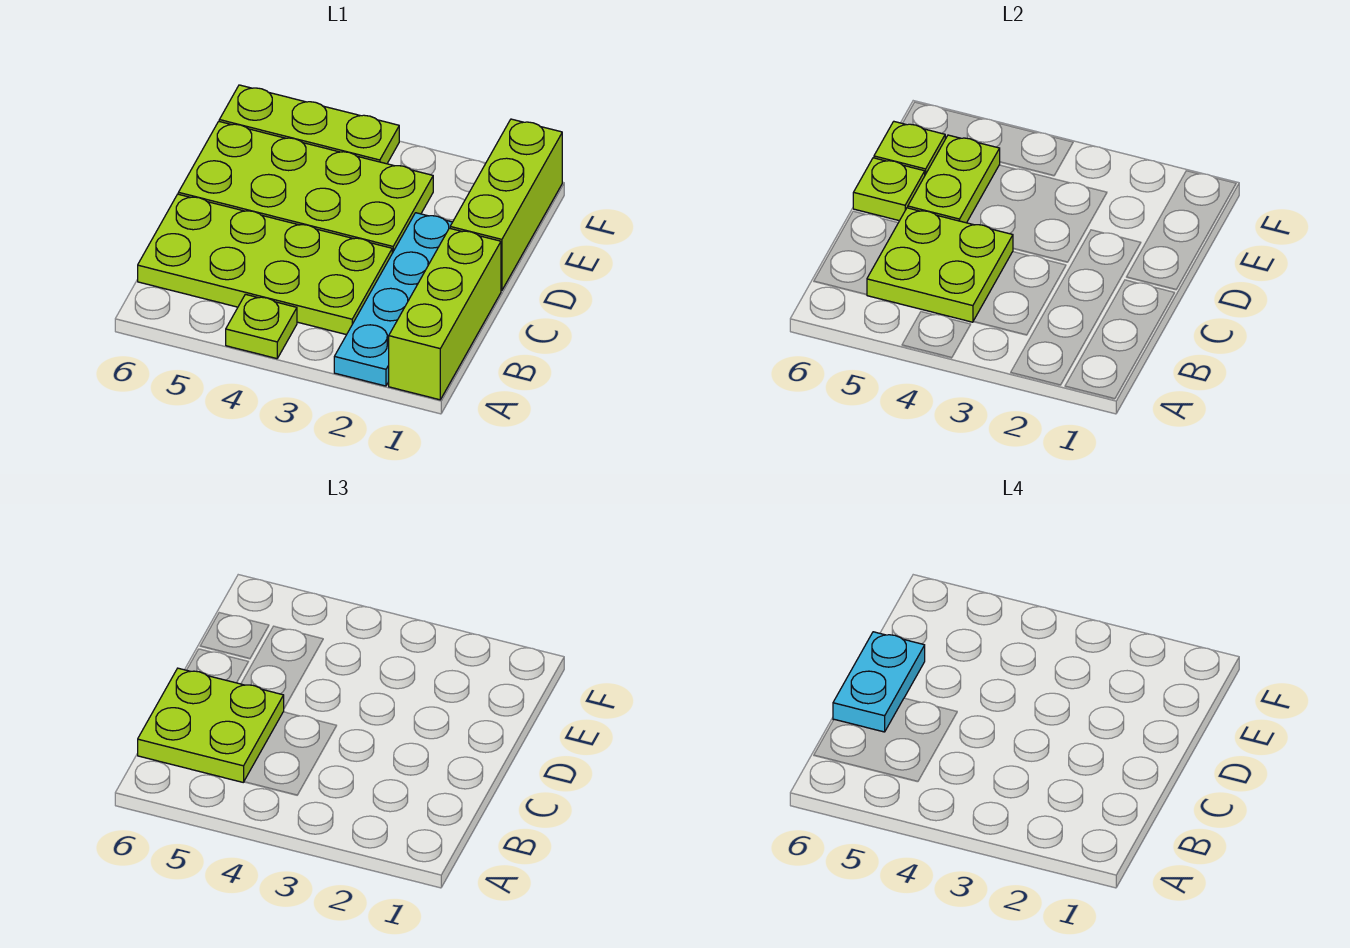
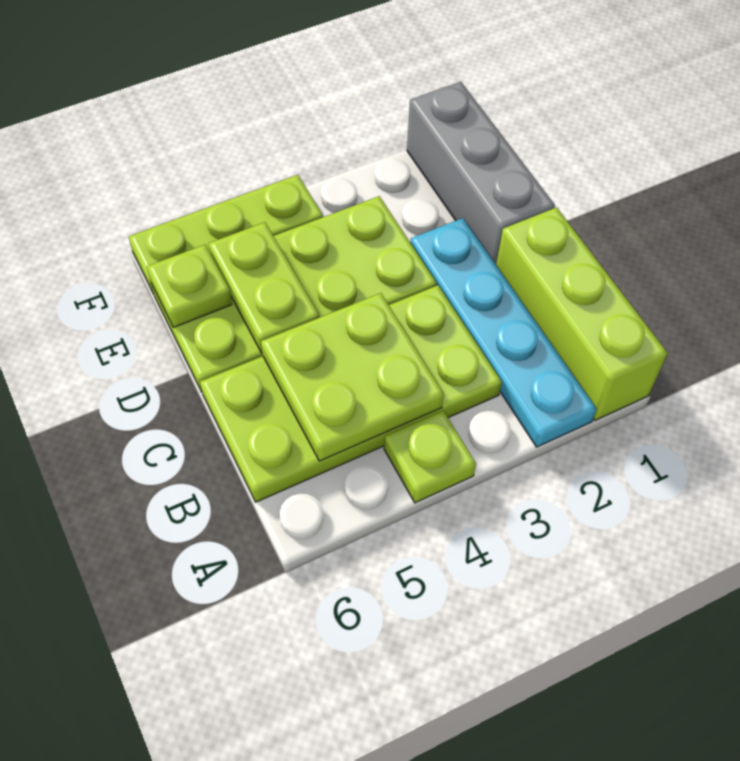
lime plate B5:C6 level 3 -> none
cyan plate C6:D6 level 4 -> none
lime brick D1:F1 level 1 -> grey brick D1:F1 level 1
lime plate D6 level 2 -> none

